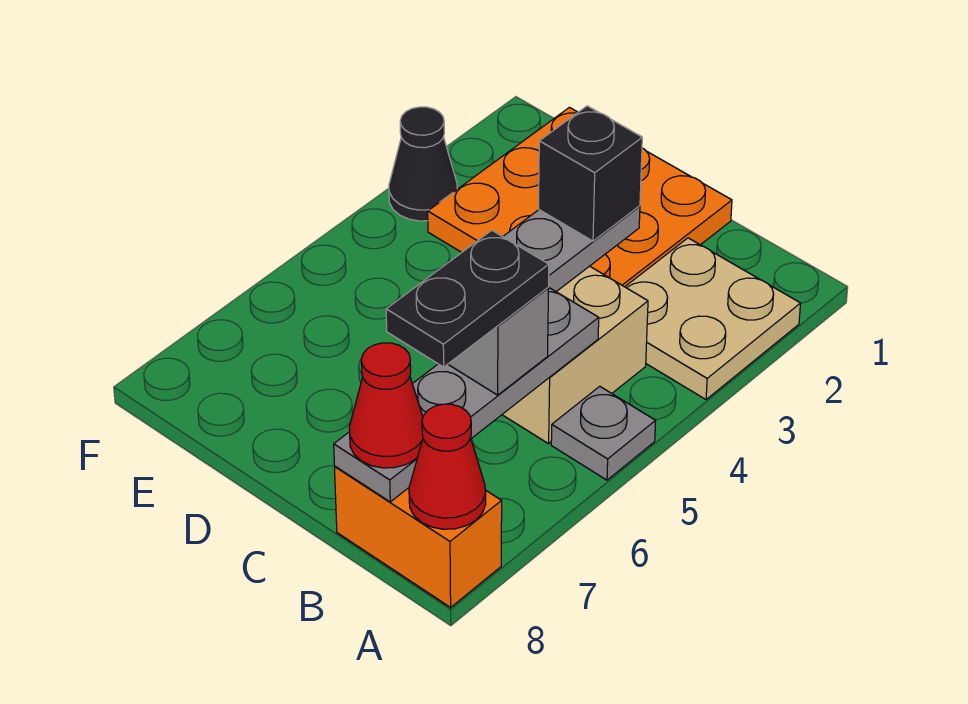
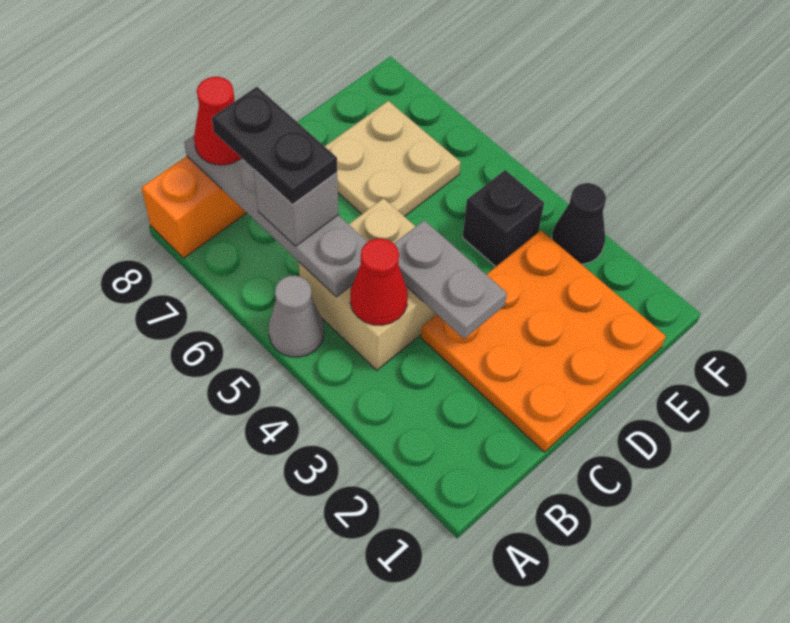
tan plate A2:B3 level 1 -> tan plate D6:E7 level 1
grey plate A5 level 1 -> grey cone A5 level 1
red cone A8 level 2 -> red cone B4 level 2
black brick C3 level 3 -> black brick E4 level 1

